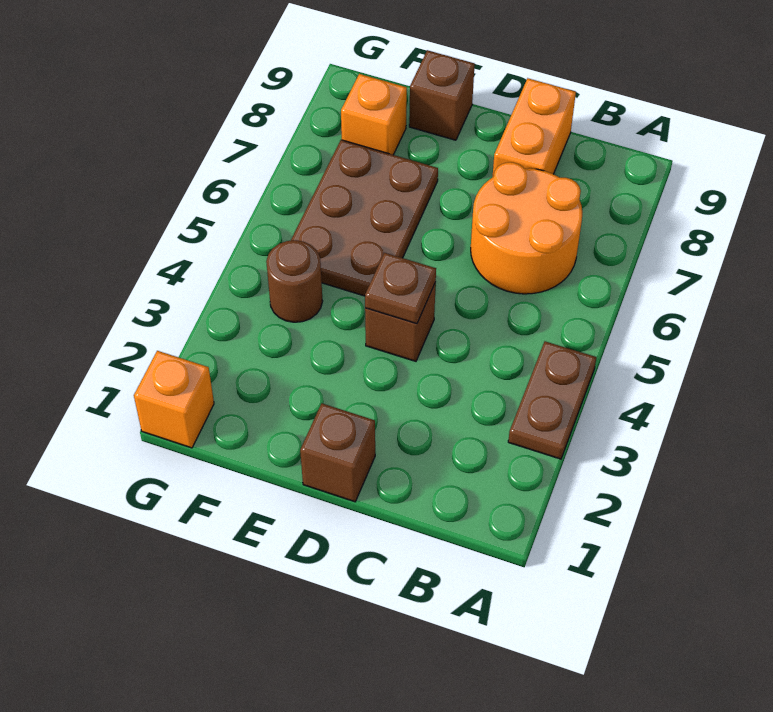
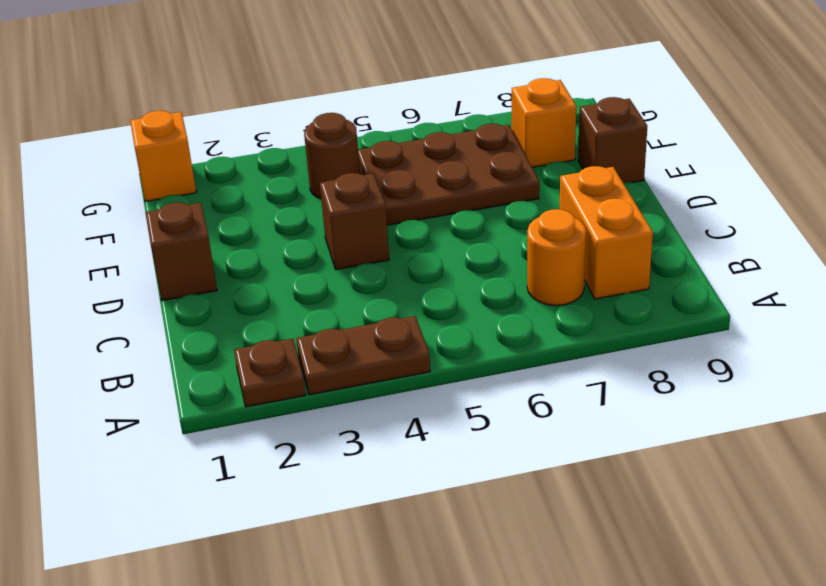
orange round brick B6:C7 level 1 -> orange round brick B7 level 1
orange brick C8:C9 level 1 -> orange brick B8:C8 level 1
brown plate D4 level 2 -> brown plate A2 level 1

